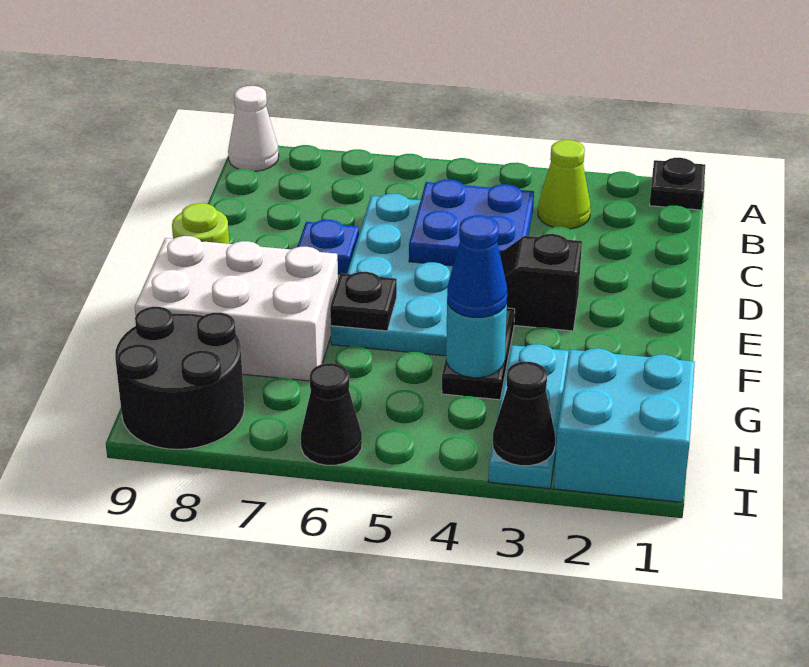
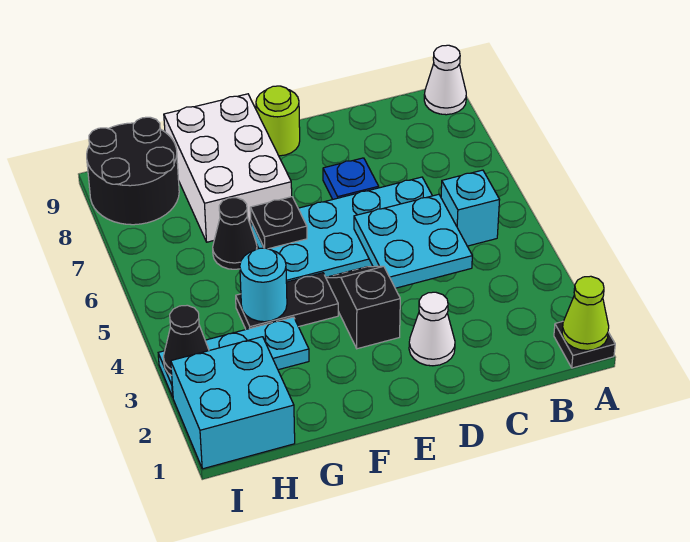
lime cone B3 level 1 -> lime cone A1 level 2
none -> cyan brick B5 level 1
blue plate C4:D5 level 2 -> cyan plate C4:D5 level 2
none -> white cone D2 level 1
blue cone G4 level 3 -> none
black cone I6 level 1 -> black cone G6 level 1

